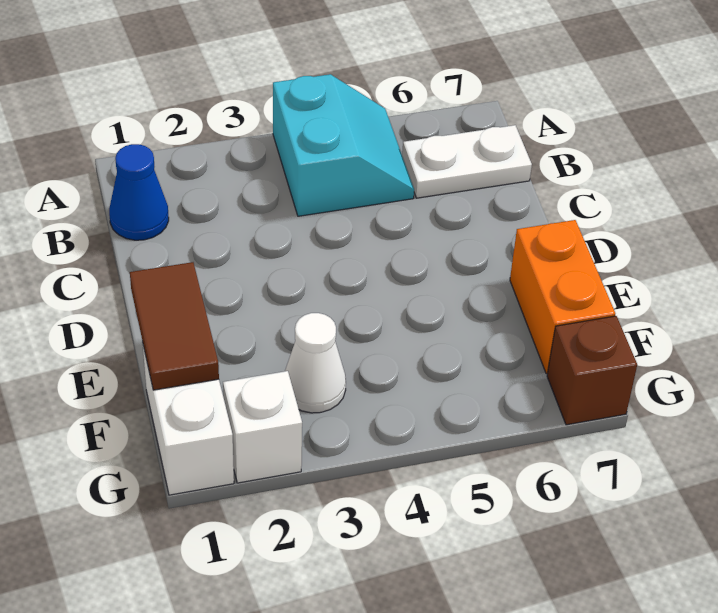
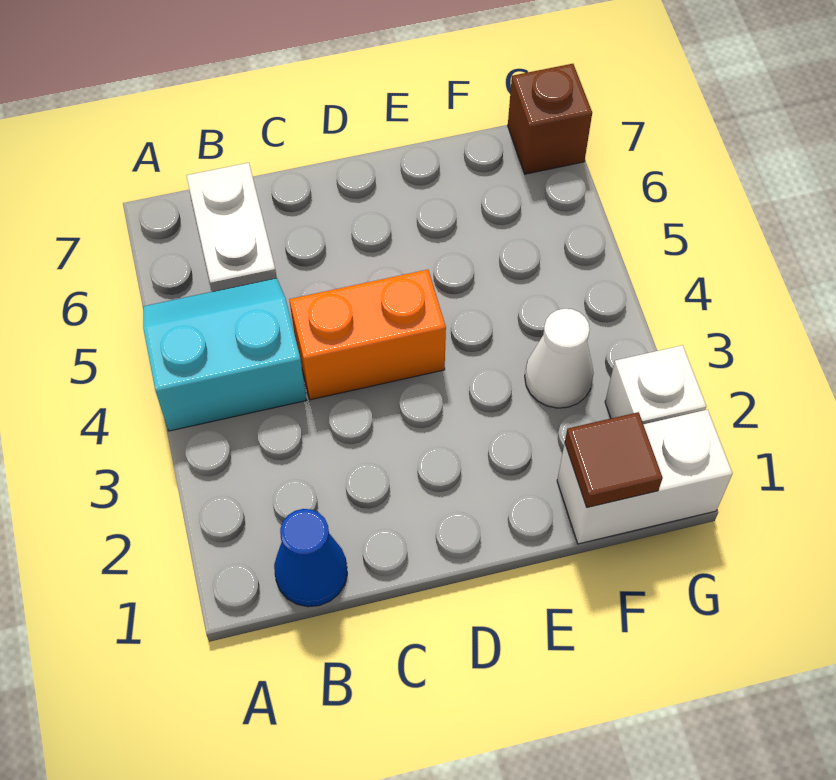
brown tile E1:F1 level 2 -> brown tile F1 level 2
orange brick E7:F7 level 1 -> orange brick C4:D4 level 1

